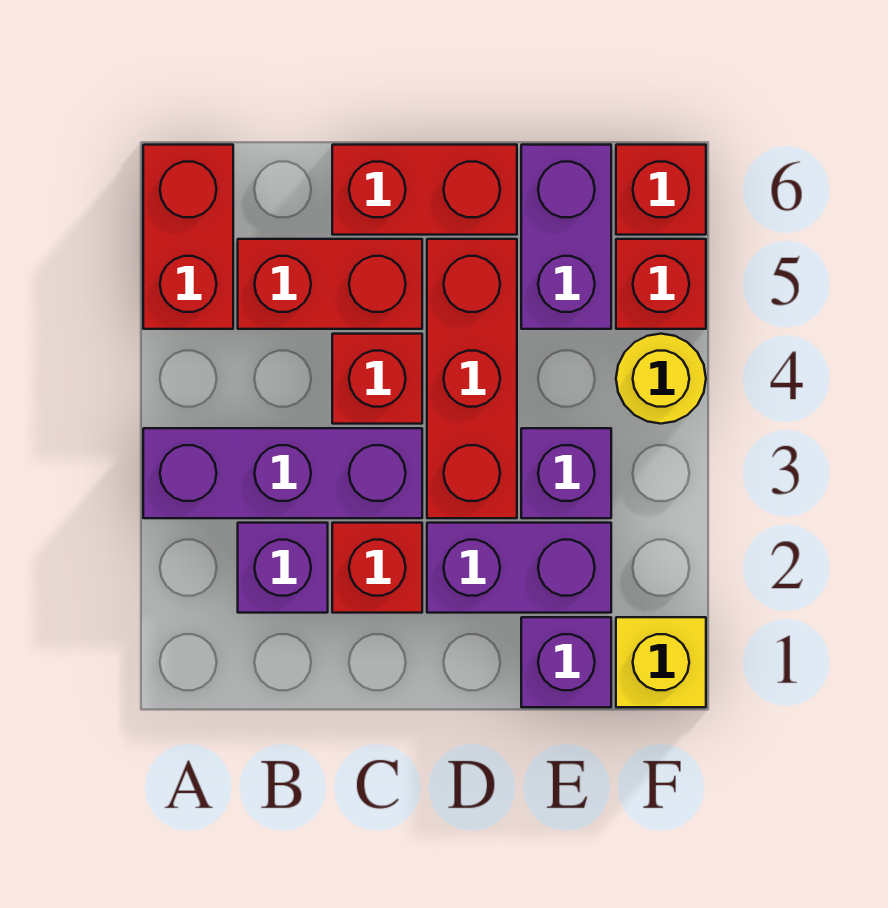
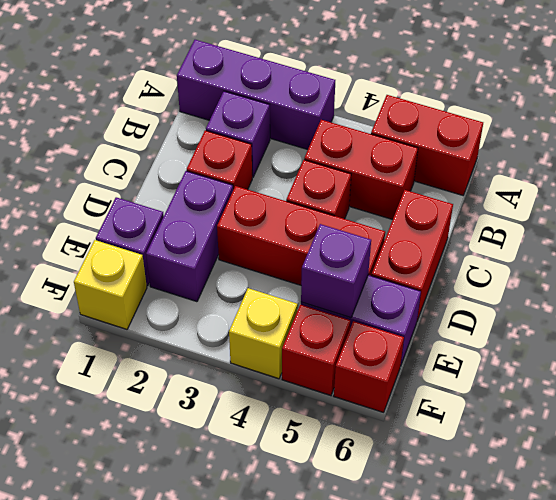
purple brick A3:C3 level 1 -> purple brick A1:A3 level 1
red brick B5:C5 level 1 -> red brick B4:B5 level 1
purple brick E3 level 1 -> purple brick E5 level 2
yellow round brick F4 level 1 -> yellow brick F4 level 1

